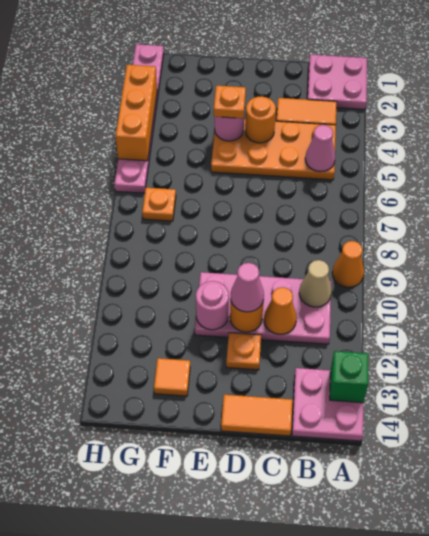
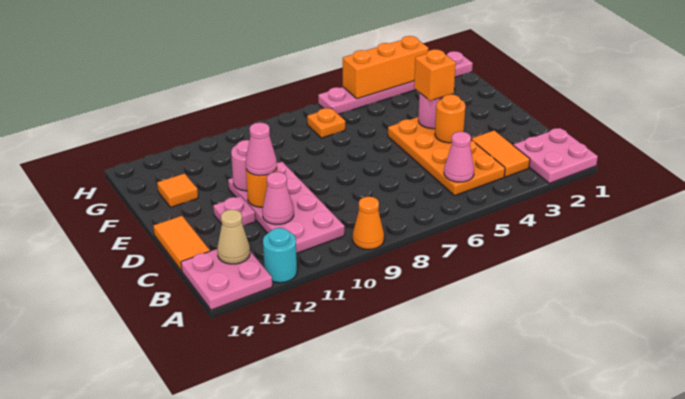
none -> cyan round brick A12 level 1
green brick A13 level 2 -> none
tan cone B10 level 2 -> tan cone B13 level 2
orange cone C11 level 2 -> pink cone C11 level 2
orange plate D12 level 1 -> pink plate D12 level 1
orange plate E4 level 3 -> orange brick E4 level 3

